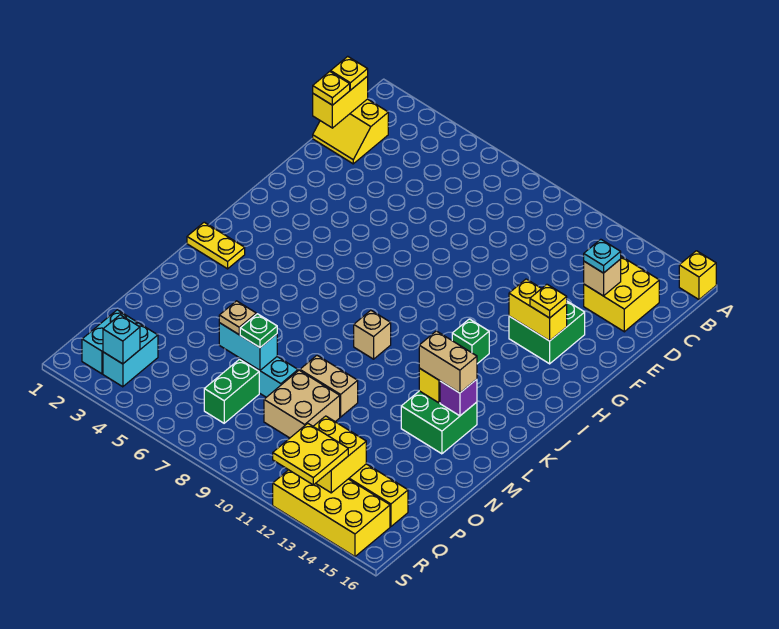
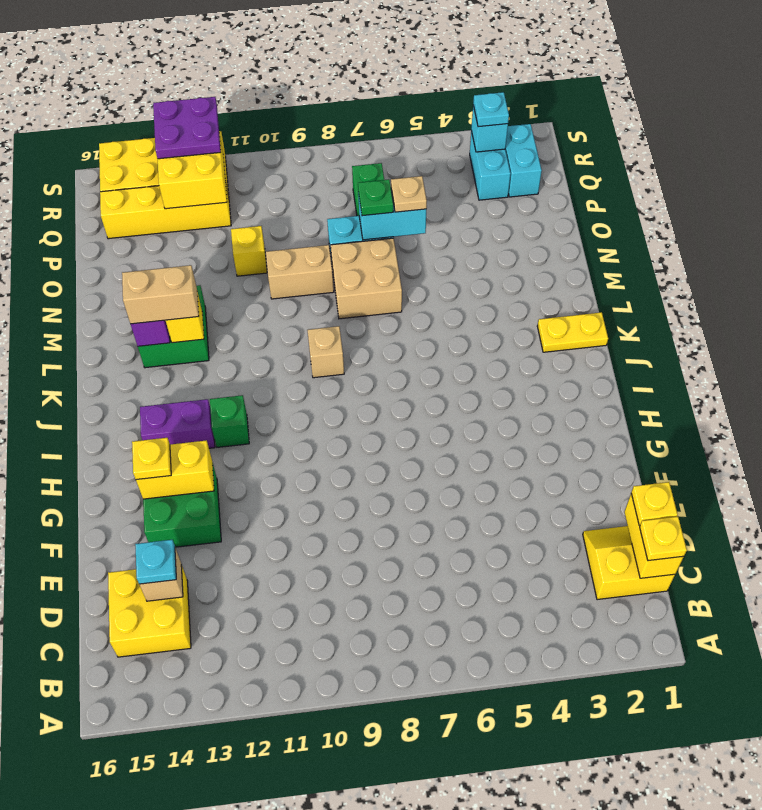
yellow brick A16 level 1 -> yellow brick O11 level 1
none -> purple brick I13:I14 level 1
tan brick O9:P10 level 1 -> tan brick M7:N8 level 1
none -> cyan plate R3 level 3
yellow plate R12:S13 level 3 -> purple plate R12:S13 level 3

